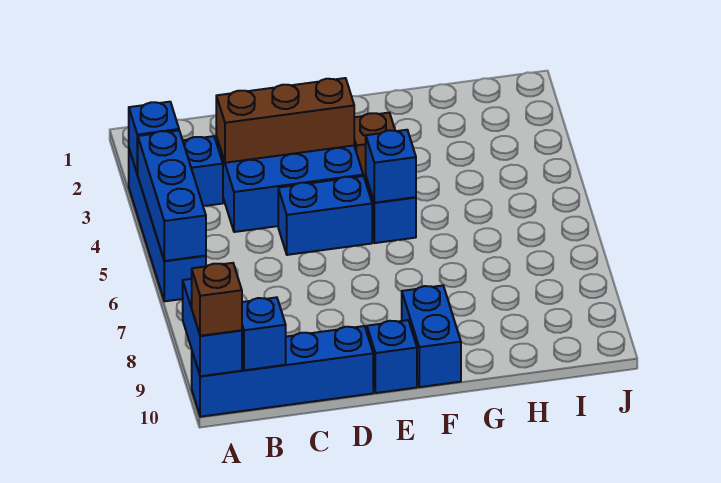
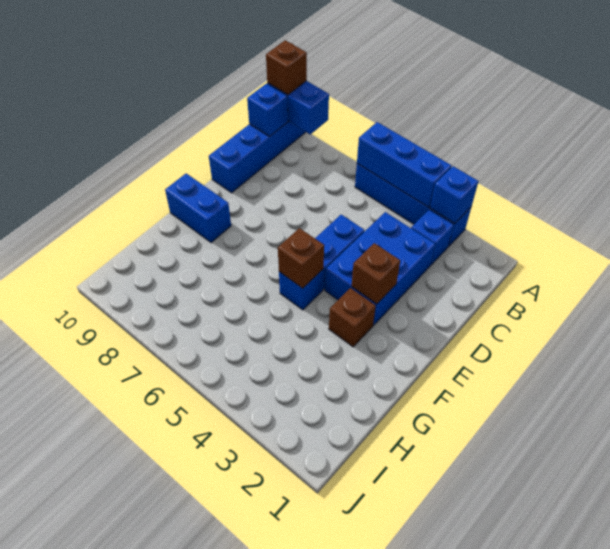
brown brick C3:E3 level 2 -> brown brick E3 level 2
blue brick E10 level 1 -> none
blue brick F5 level 2 -> brown brick F5 level 2

